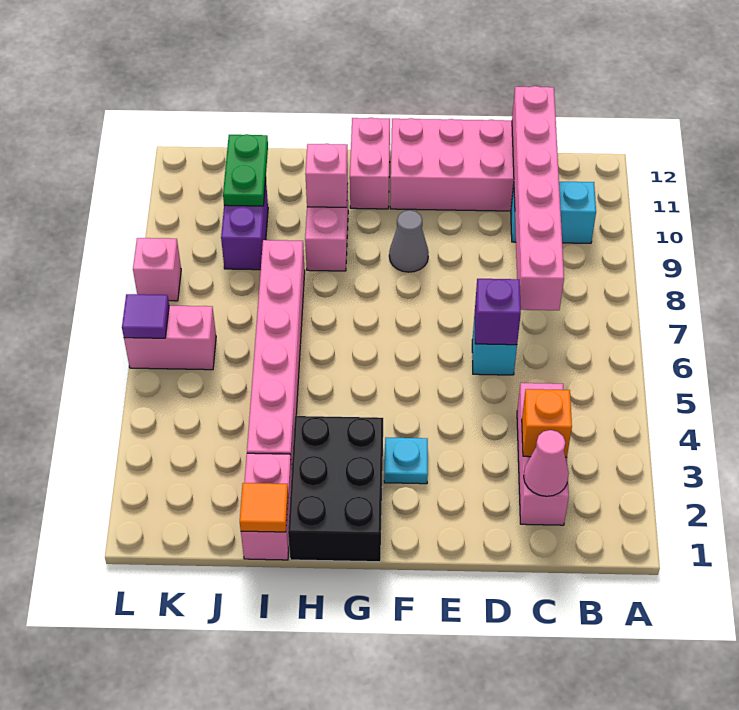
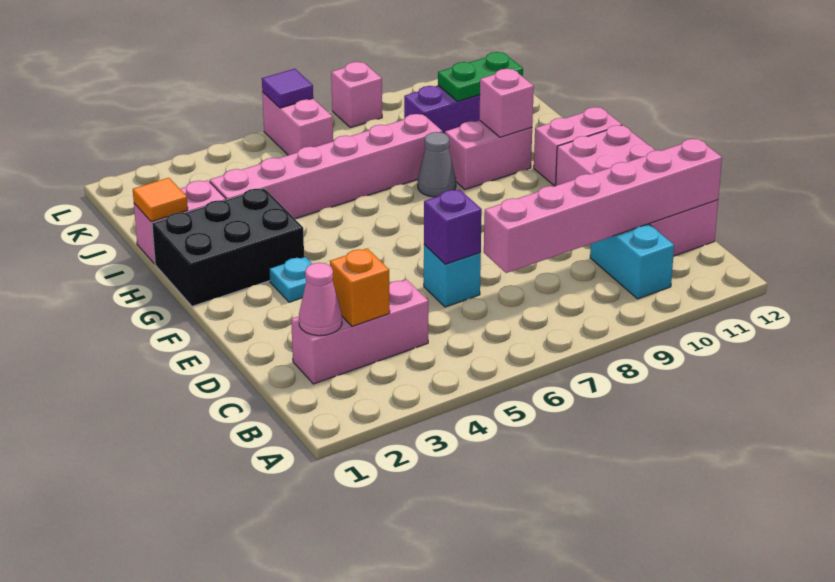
grey cone F9 level 1 -> grey cone H8 level 1

